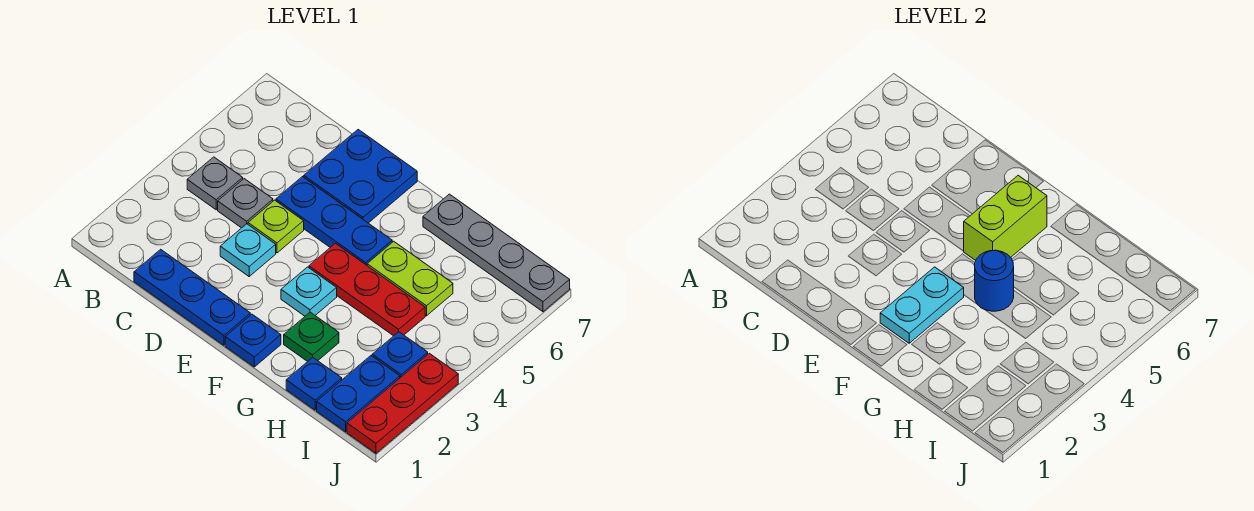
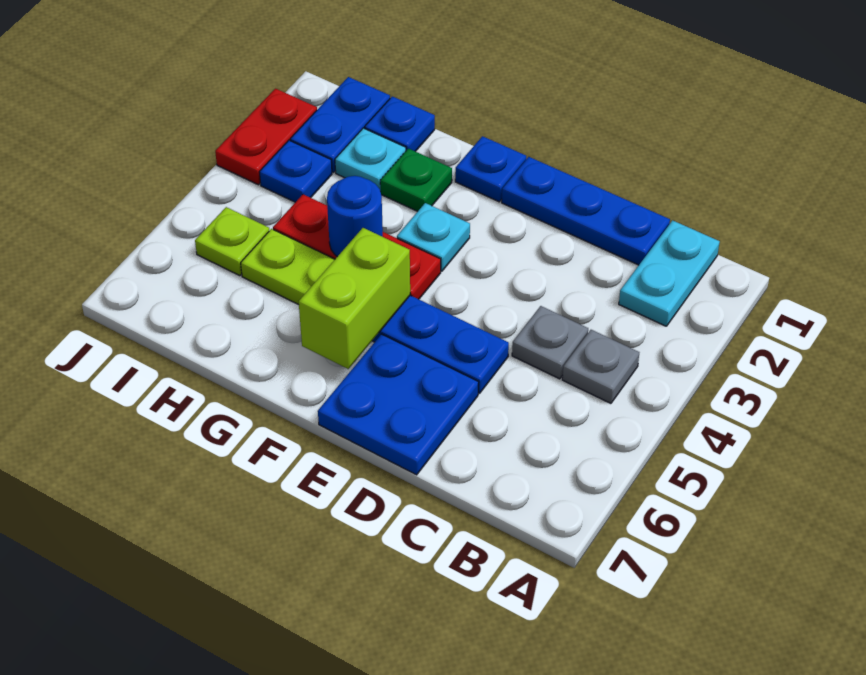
cyan plate D3 level 1 -> cyan plate H2 level 1
lime plate D4 level 1 -> lime plate I5 level 1
cyan plate F2:F3 level 2 -> cyan plate B1:B2 level 1
grey plate G7:J7 level 1 -> none
red plate J1:J3 level 1 -> red plate J2:J3 level 1

